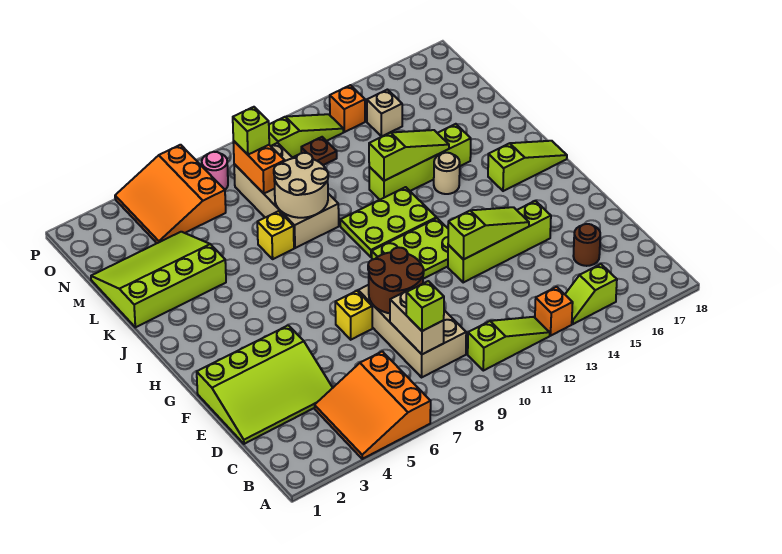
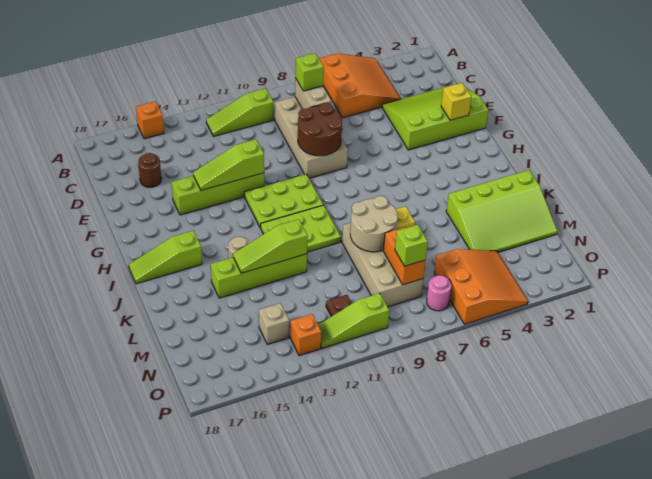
orange brick B13 level 1 -> orange brick A15 level 1
lime slope B14:B15 level 1 top 15 -> none
yellow brick F7 level 1 -> yellow brick F2 level 2

